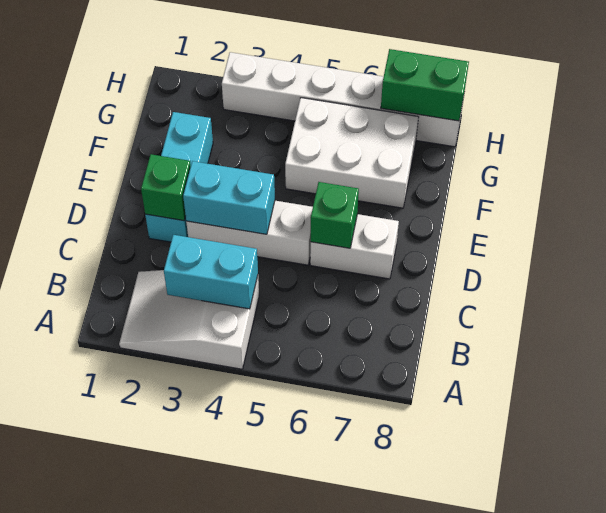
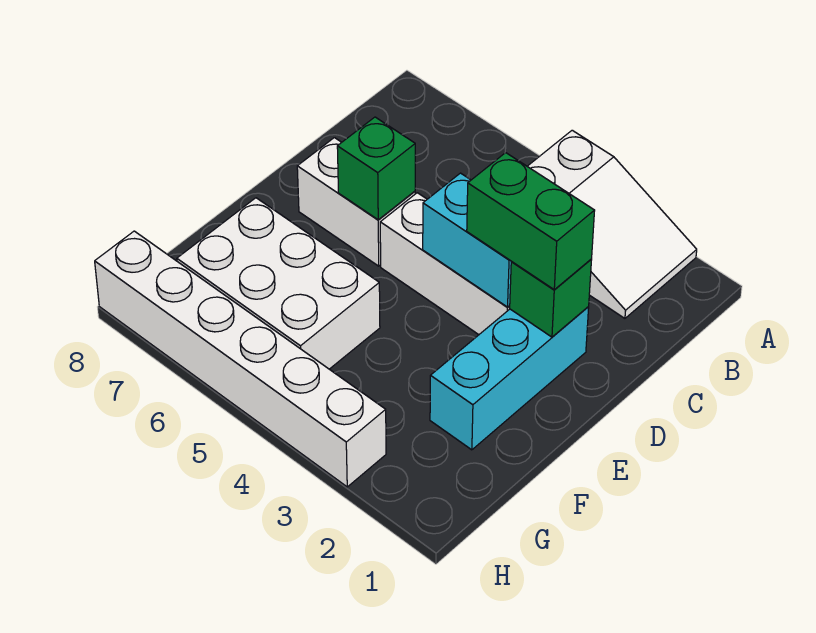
cyan brick B3:B4 level 2 -> none
green brick H7:H8 level 2 -> green brick D2:D3 level 3

